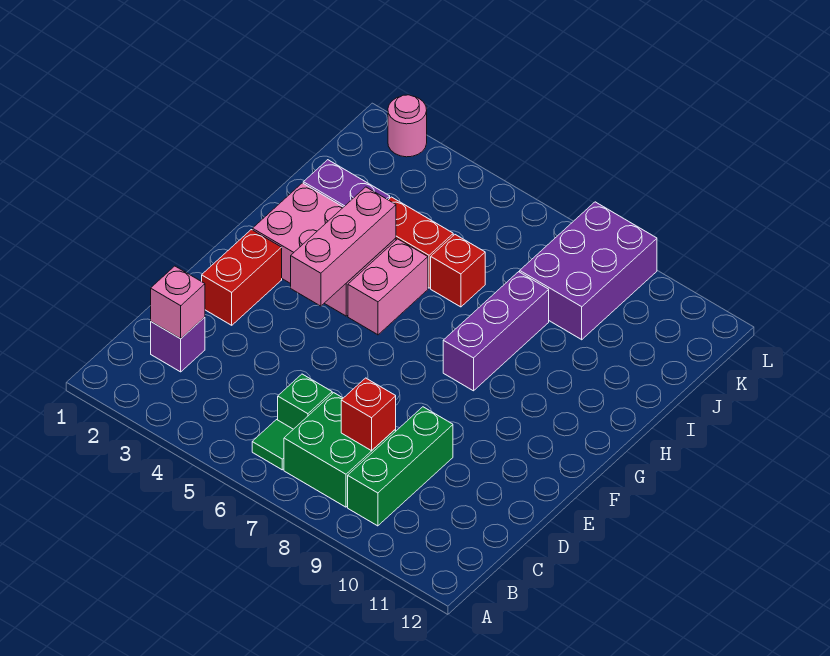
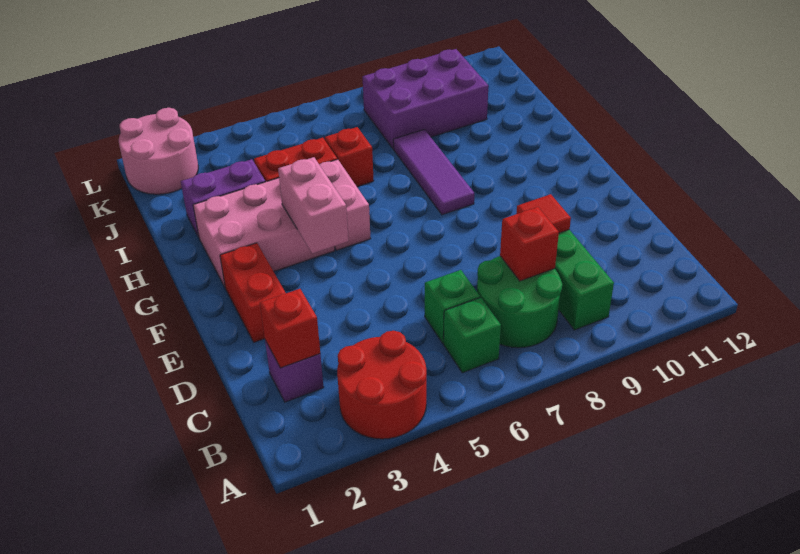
none -> red round brick A3:B4 level 1
green tile B6 level 1 -> green brick B6 level 1
green brick B7:C8 level 1 -> green round brick B7:C8 level 1
pink brick C2 level 2 -> red brick C2 level 2
none -> red tile D9 level 2
pink brick F4:H4 level 2 -> pink brick F4:G4 level 2
purple brick G8:I8 level 1 -> purple tile G8:I8 level 1
purple brick J8:L9 level 1 -> purple brick J8:K10 level 1
pink round brick L2 level 1 -> pink round brick K1:L2 level 1

